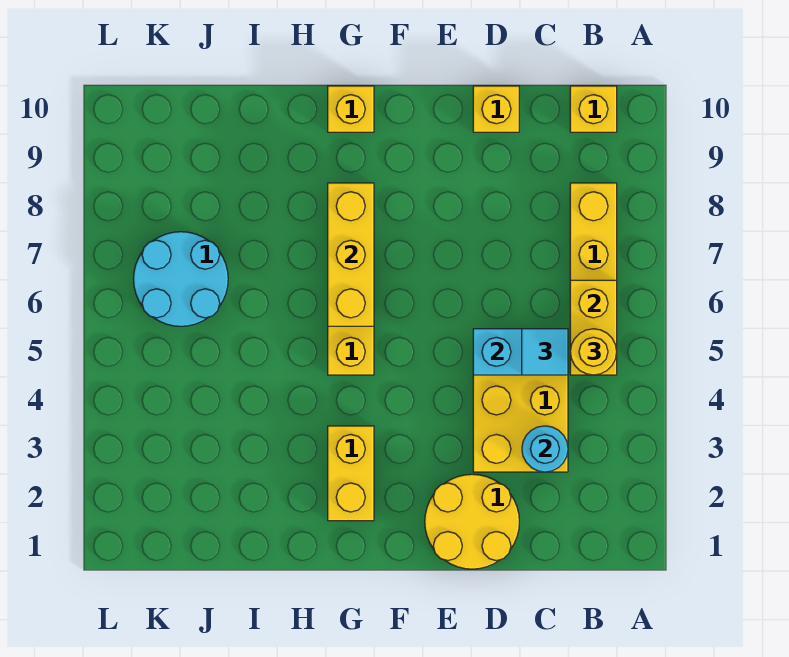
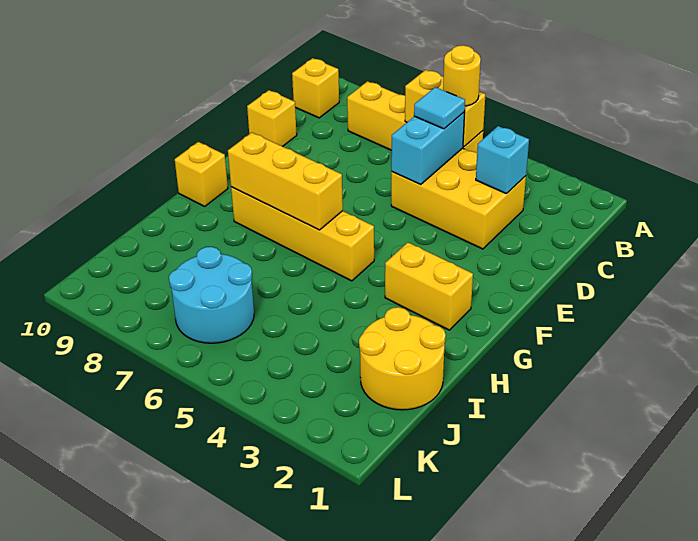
cyan round brick C3 level 2 -> cyan brick C3 level 2
yellow round brick D1:E2 level 1 -> yellow round brick I1:J2 level 1

